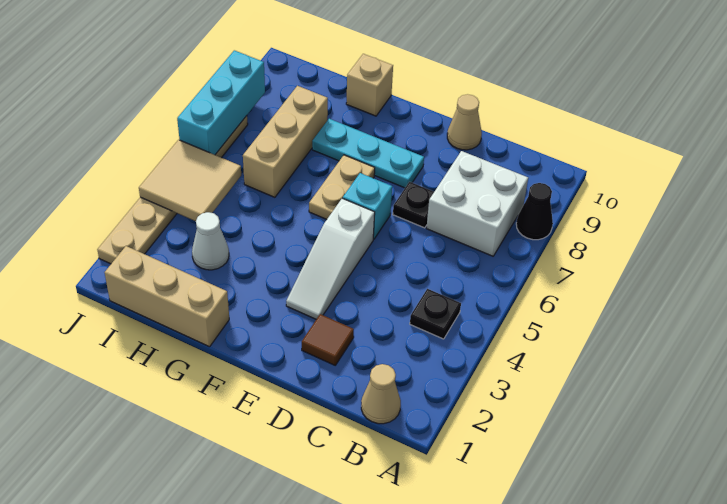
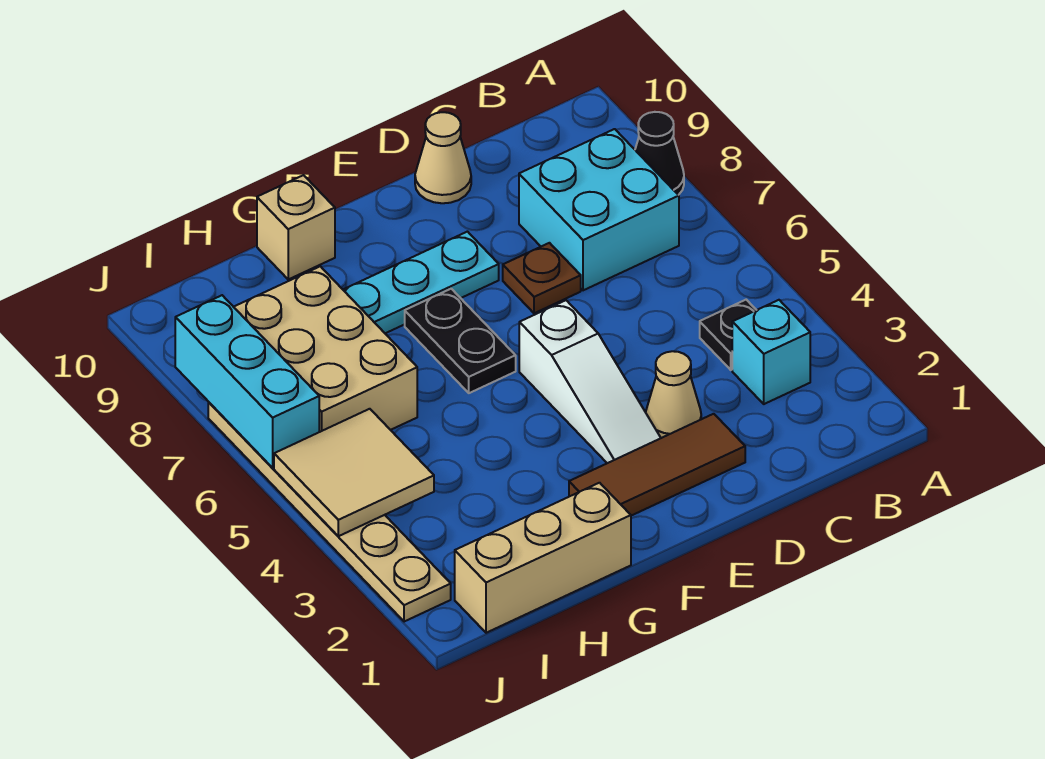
tan cone B1 level 1 -> tan cone D3 level 1
white brick B7:C8 level 1 -> cyan brick B7:C8 level 1
brown tile D2 level 1 -> brown tile D2:F2 level 1
black plate D7 level 1 -> brown plate D7 level 1
cyan brick E6 level 1 -> cyan brick B3 level 1
tan plate F6:F7 level 1 -> black plate F6:F7 level 1
white cone H3 level 1 -> none
tan brick H6:H8 level 1 -> tan brick H6:I8 level 1

